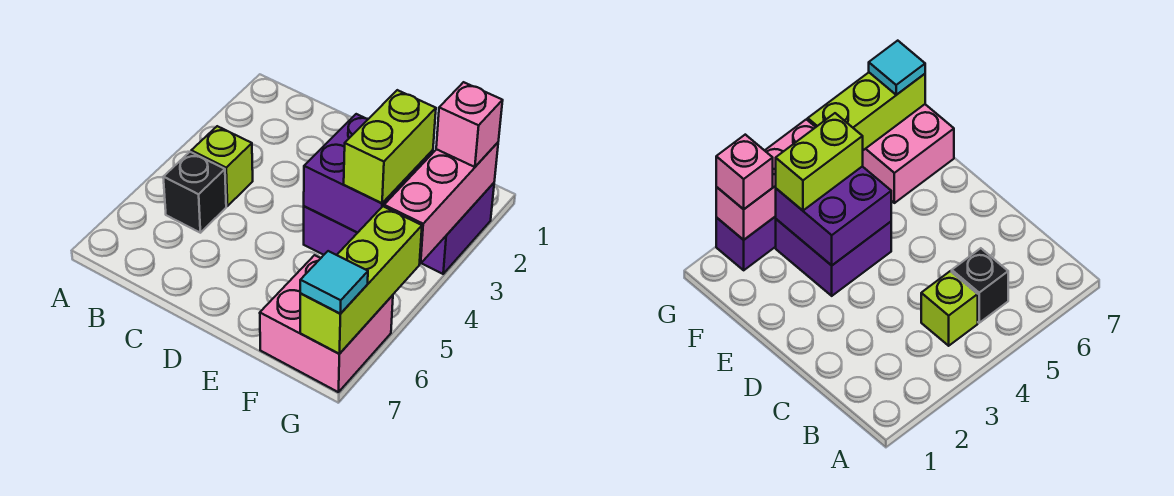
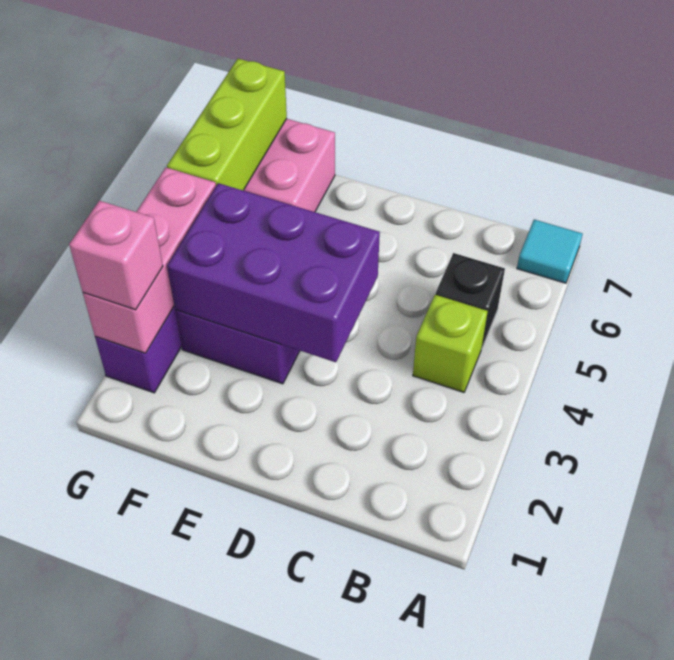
purple brick E3:F4 level 2 -> purple brick D3:F4 level 2
lime brick F3:F4 level 3 -> none
cyan tile G7 level 3 -> cyan tile A7 level 1

